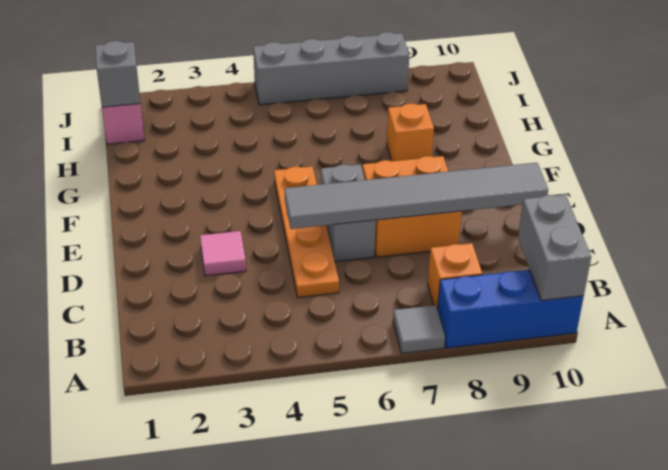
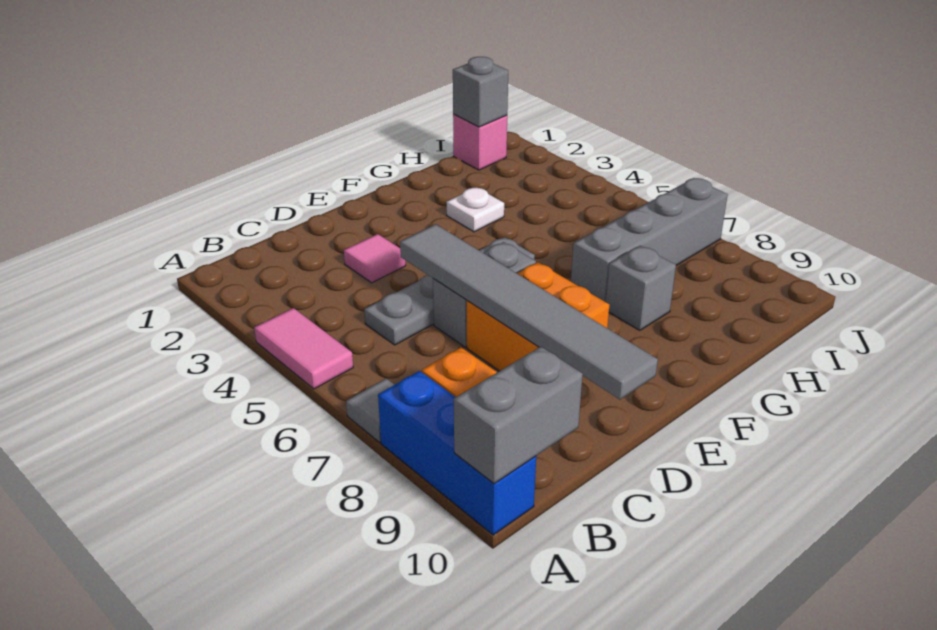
none -> pink tile A4:A5 level 1
orange plate C5:F5 level 1 -> grey plate C5:F5 level 1
none -> white plate G3 level 1
orange brick G8 level 1 -> grey brick G8 level 1
grey brick J5:J8 level 1 -> grey brick G7:J7 level 1

